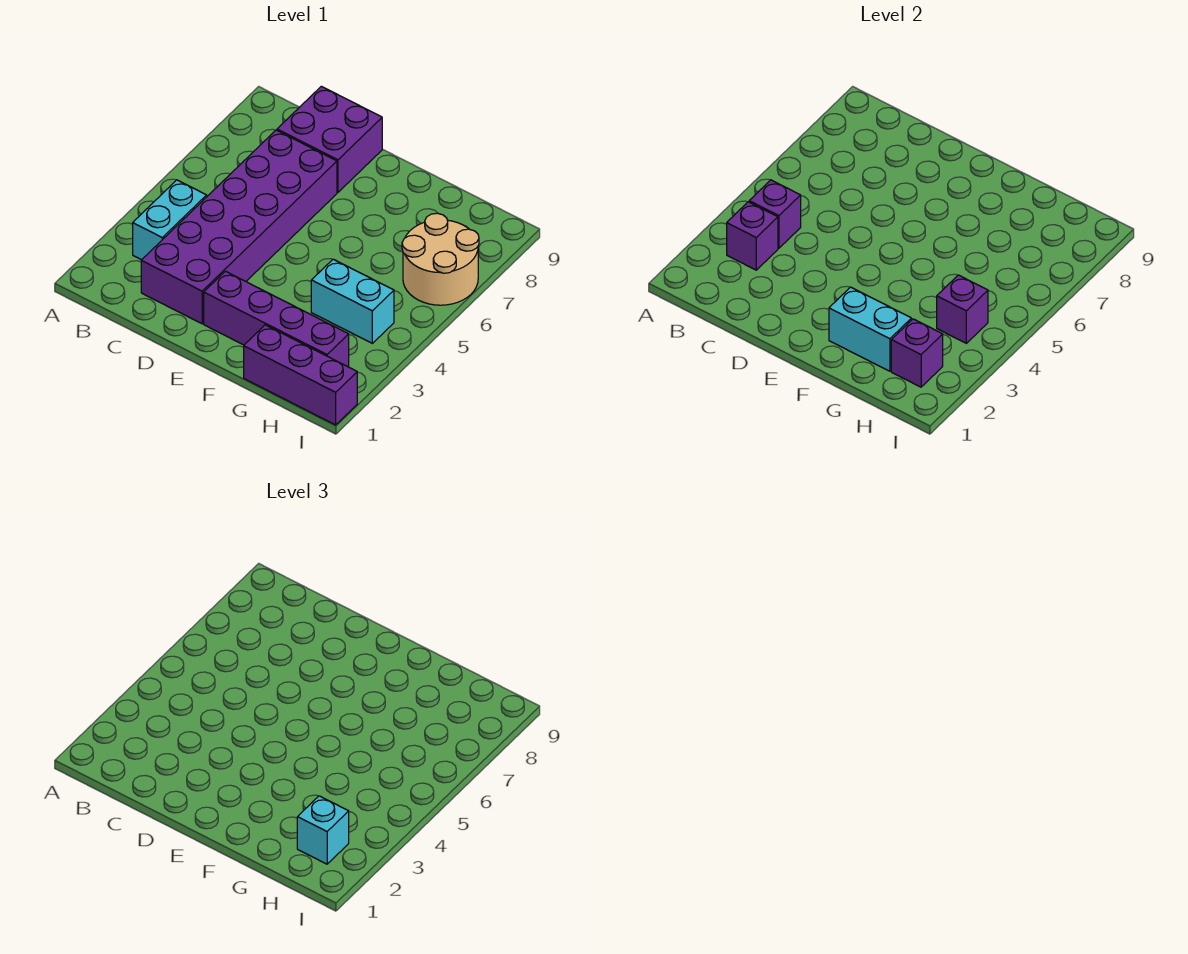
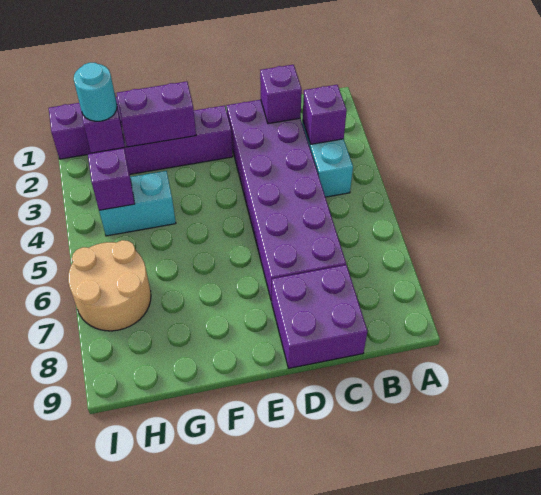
purple brick B4 level 2 -> purple brick C2 level 2
cyan brick F2:G2 level 2 -> purple brick F2:G2 level 2
cyan brick H2 level 3 -> cyan round brick H2 level 3

